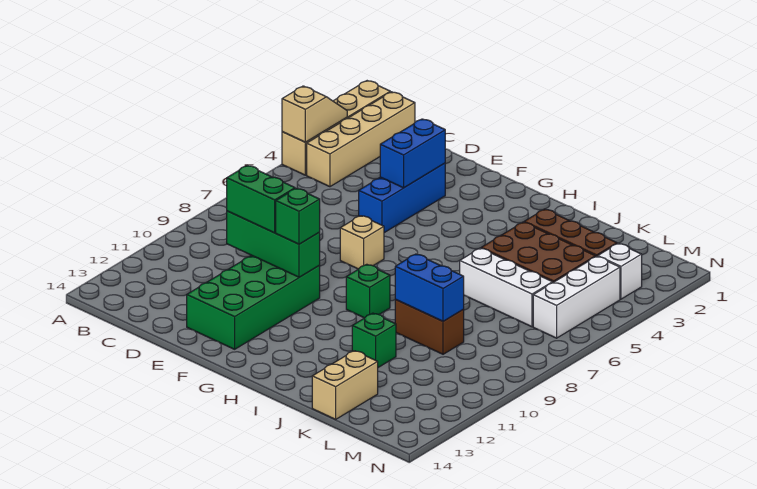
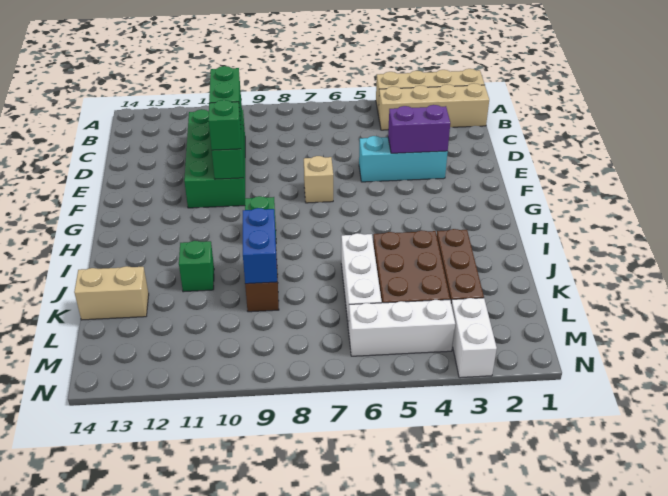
tan slope A3:A4 level 2 top 4 -> none
blue brick E3:E5 level 1 -> cyan brick E3:E5 level 1
blue brick E3:E4 level 2 -> purple brick E3:E4 level 2
green brick E10:F13 level 1 -> green brick C10:F11 level 1
white brick M3 level 1 -> white brick M3:N3 level 1

